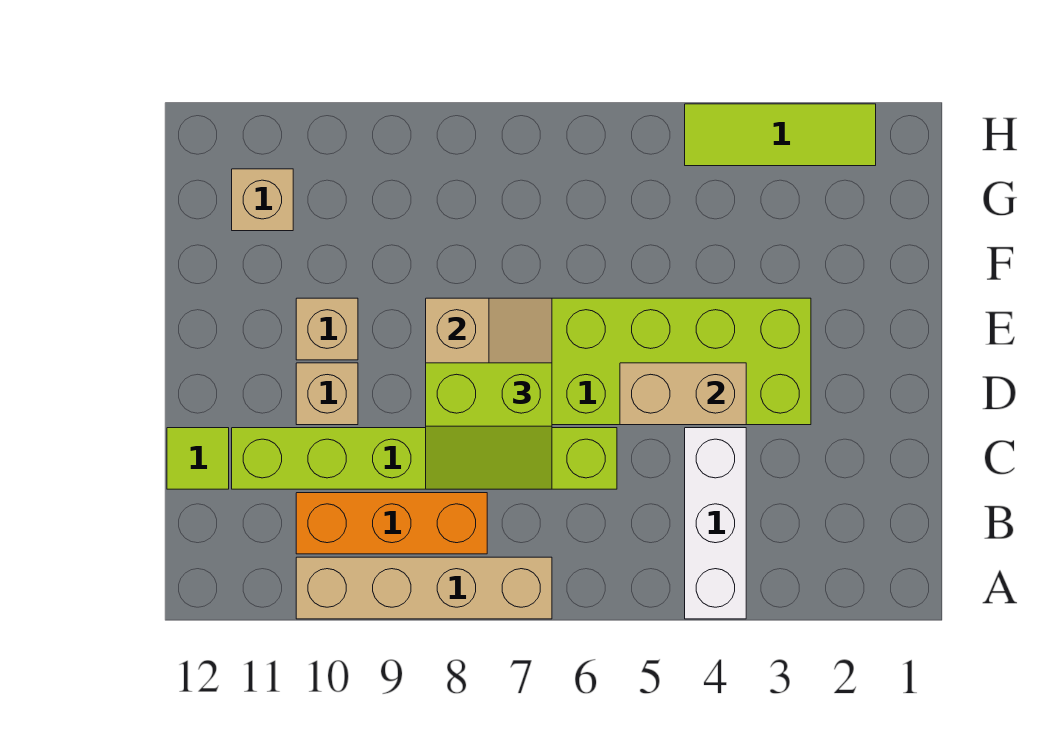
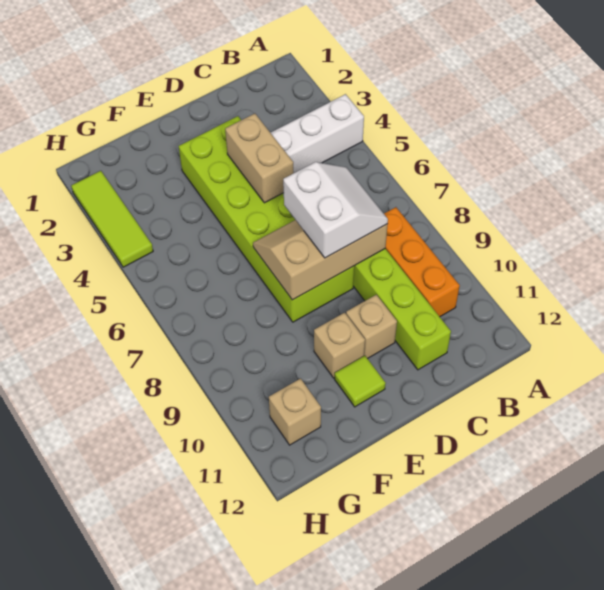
tan brick A7:A10 level 1 -> none
lime slope C7:D8 level 3 top D -> white slope C7:D8 level 3 top D
lime tile C12 level 1 -> lime tile E11 level 1

